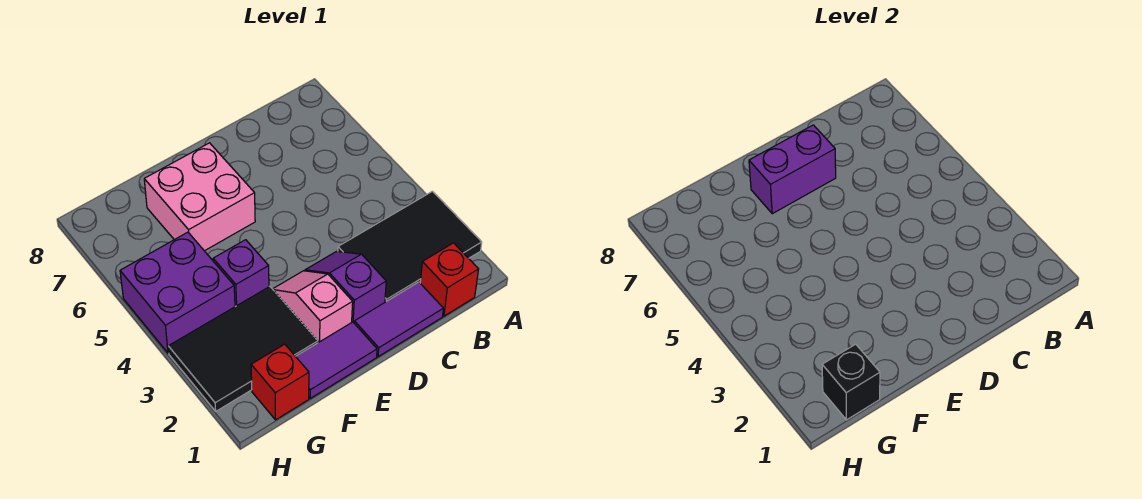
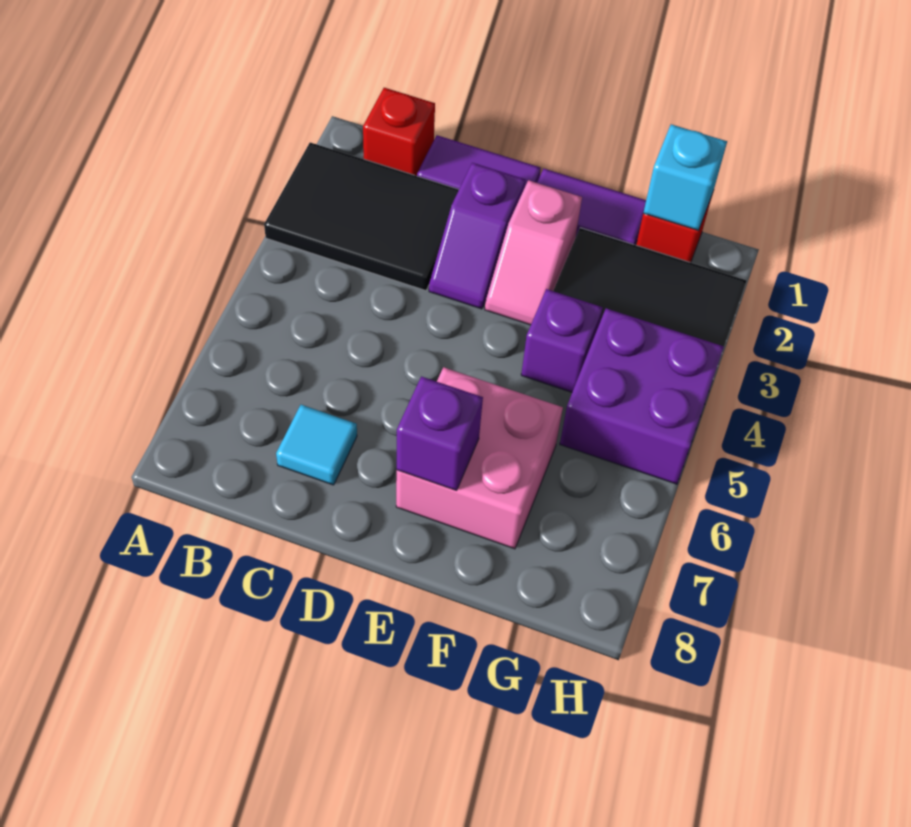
none -> cyan tile C7 level 1
purple brick D7:E7 level 2 -> purple brick E7 level 2
black brick G1 level 2 -> cyan brick G1 level 2

